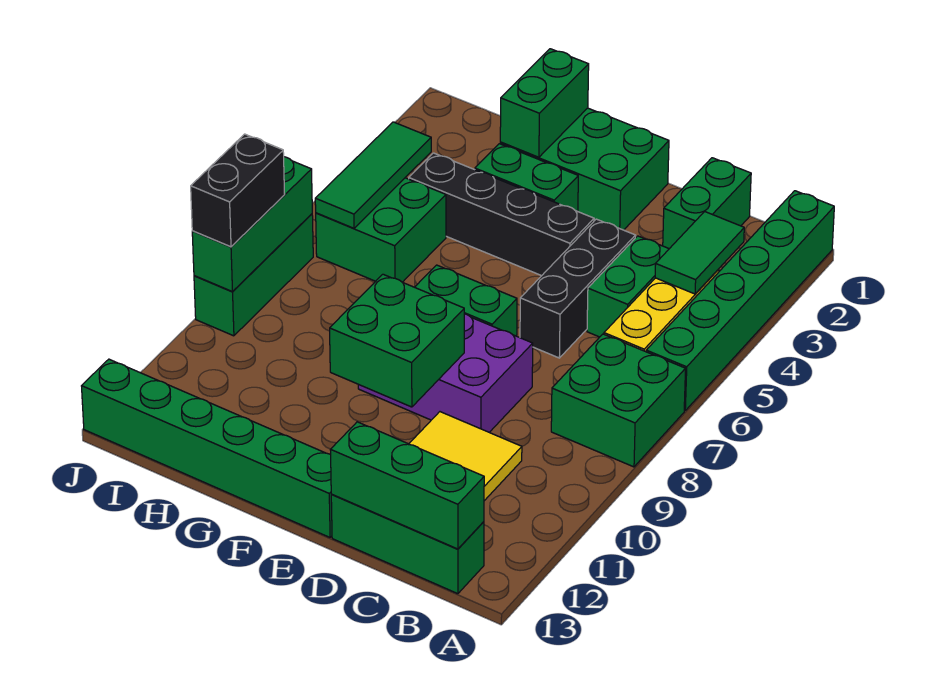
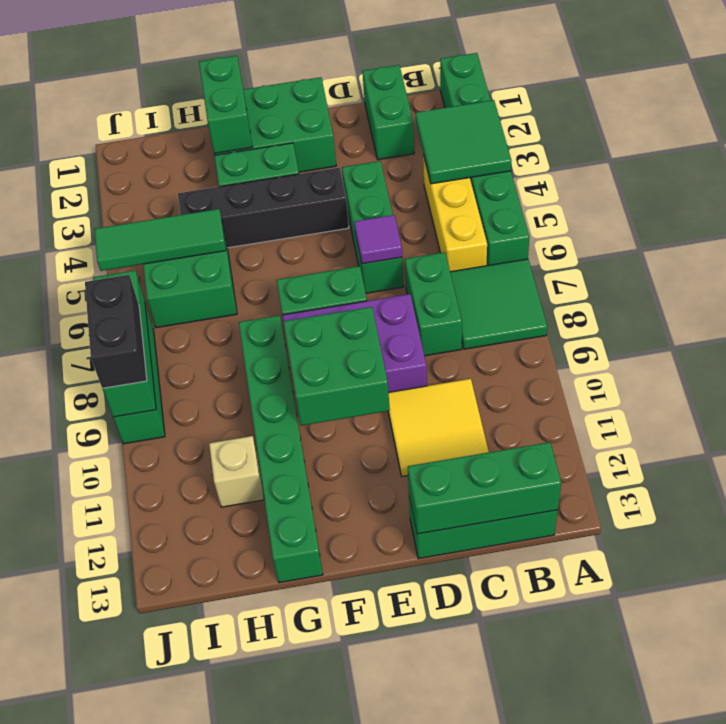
green brick A7:B8 level 1 -> green tile A7:B8 level 1
green tile B3:B4 level 2 -> green tile A3:B4 level 2
green brick C4:C5 level 1 -> green brick C7:C8 level 1
black brick D4:D6 level 1 -> green brick D4:D6 level 1
none -> purple tile D6 level 2
green brick E13:J13 level 1 -> green brick G8:G13 level 1
none -> tan brick H11 level 1
green tile I4:I6 level 2 -> green tile H5:J5 level 2

